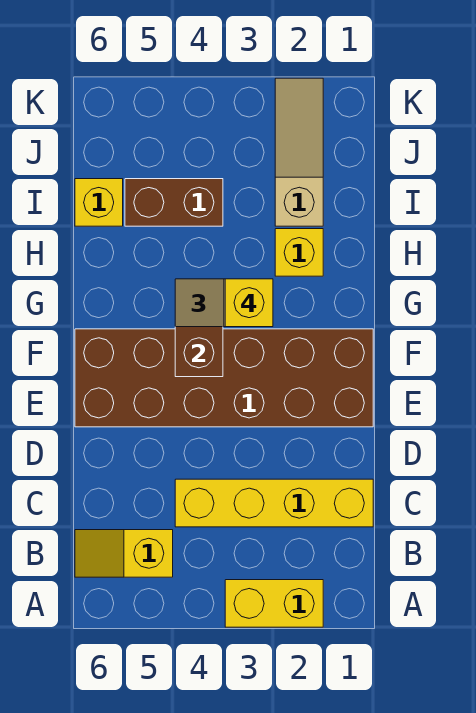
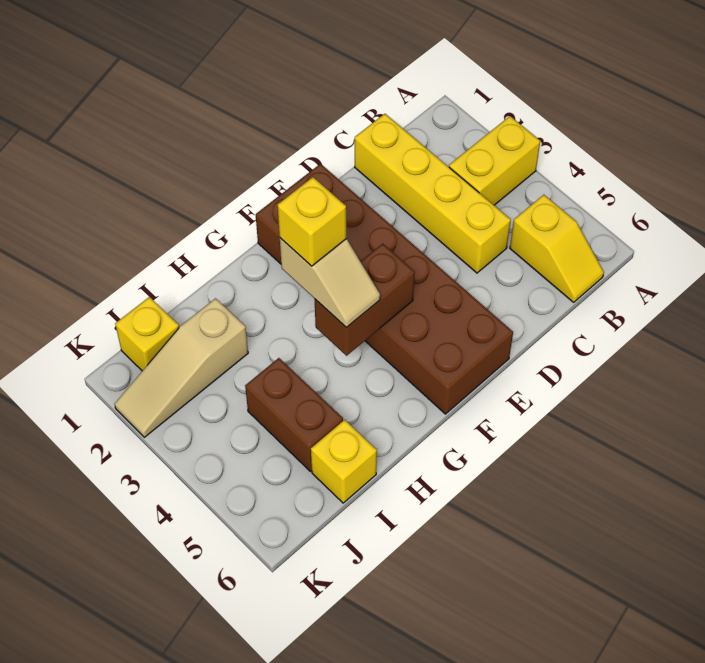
yellow brick A2:A3 level 1 -> yellow brick A3:B3 level 1
yellow brick H2 level 1 -> yellow brick J1 level 1

